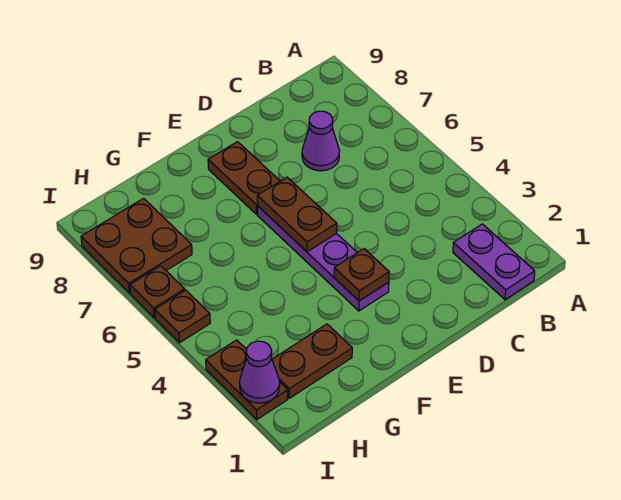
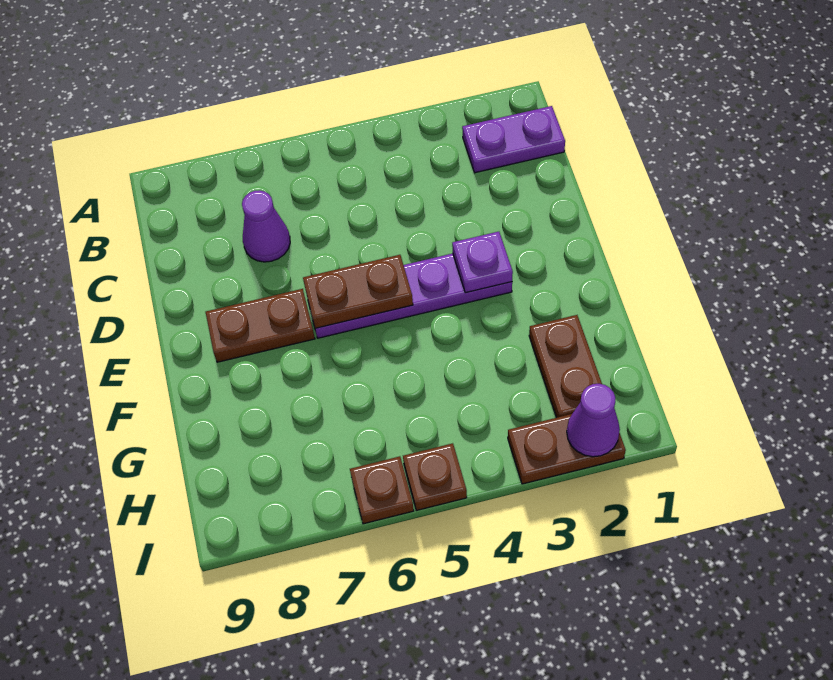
brown plate E3 level 2 -> purple plate E3 level 2
brown plate H7:I8 level 1 -> none

